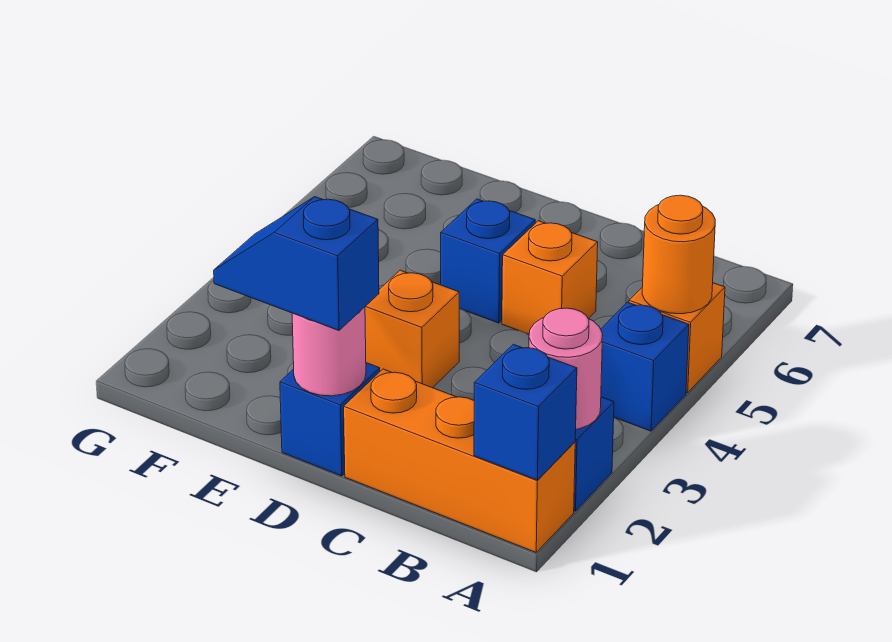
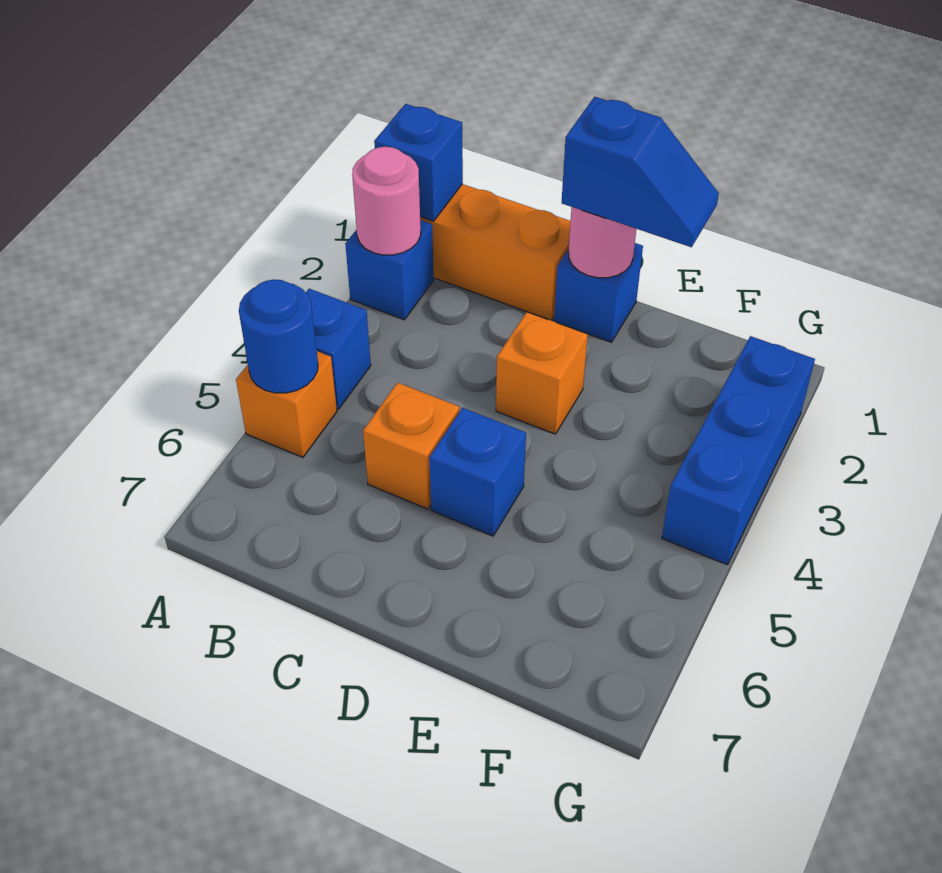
orange round brick A5 level 2 -> blue round brick A5 level 2
none -> blue brick G2:G4 level 1

